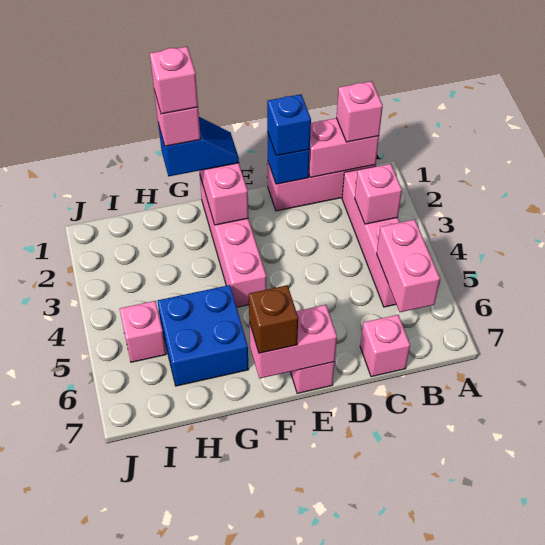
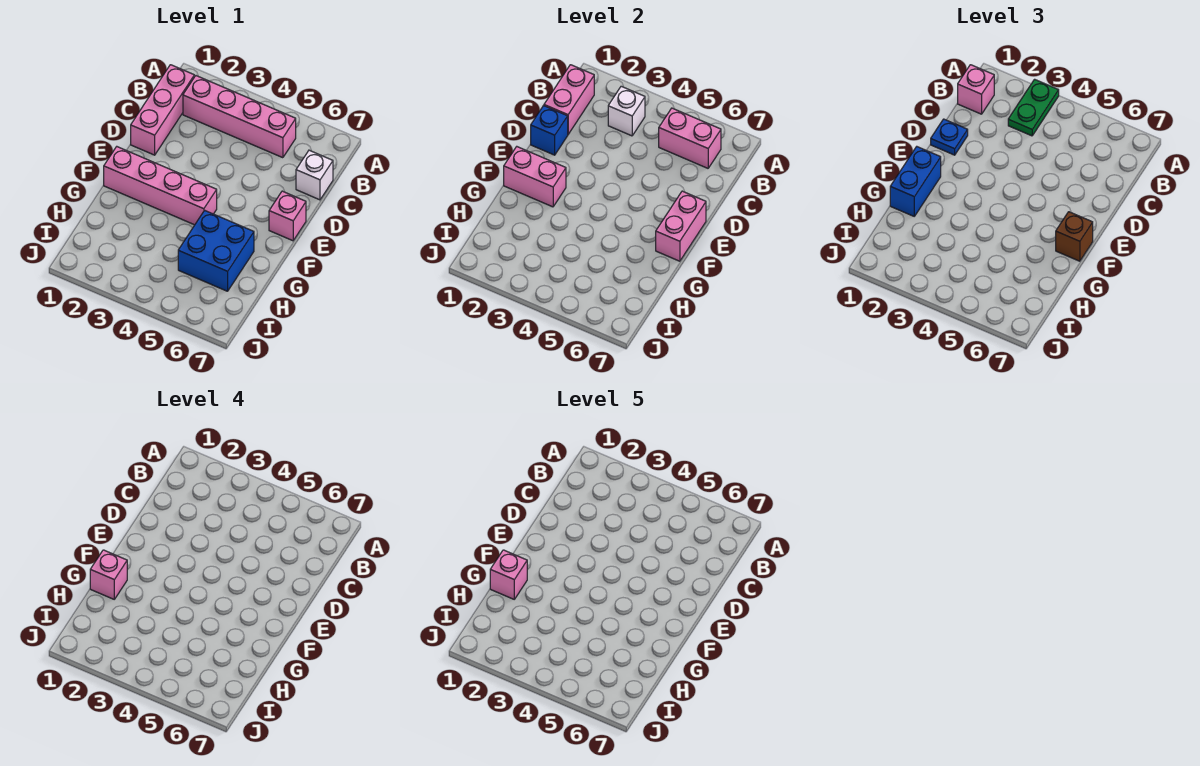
none -> green plate A3:B3 level 3
pink brick B3 level 2 -> white brick B3 level 2
pink brick C7 level 1 -> white brick C7 level 1
blue brick D1 level 3 -> blue plate D1 level 3
blue slope F1:G1 level 3 top G -> blue brick F1:G1 level 3
pink brick I5 level 1 -> none

